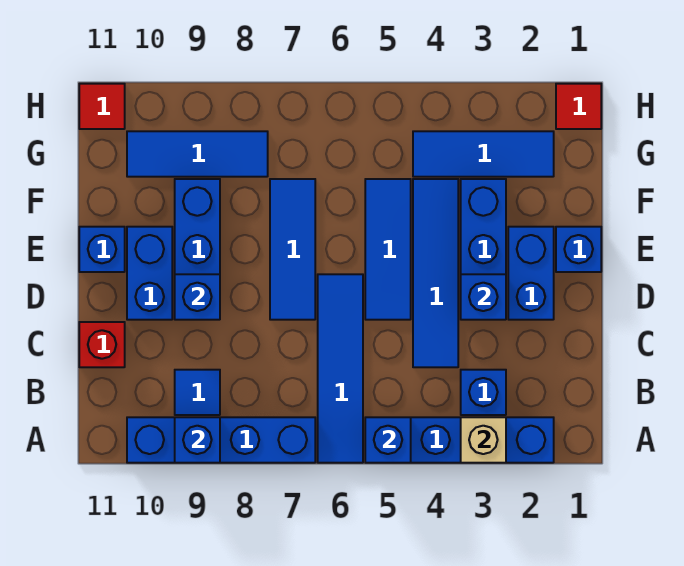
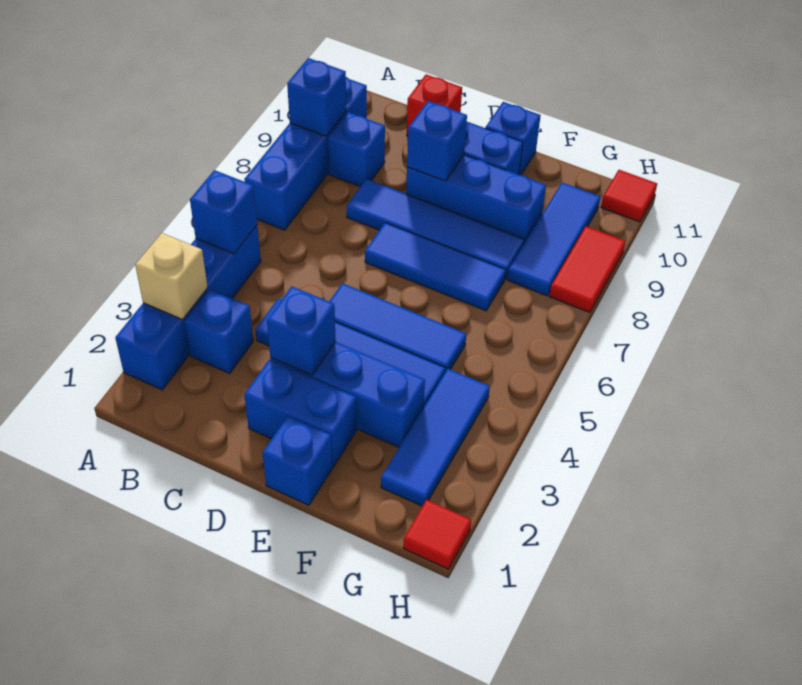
blue tile A6:D6 level 1 -> blue tile C8:F8 level 1
blue tile B9 level 1 -> blue brick B9 level 1
none -> red tile H8:H9 level 1

